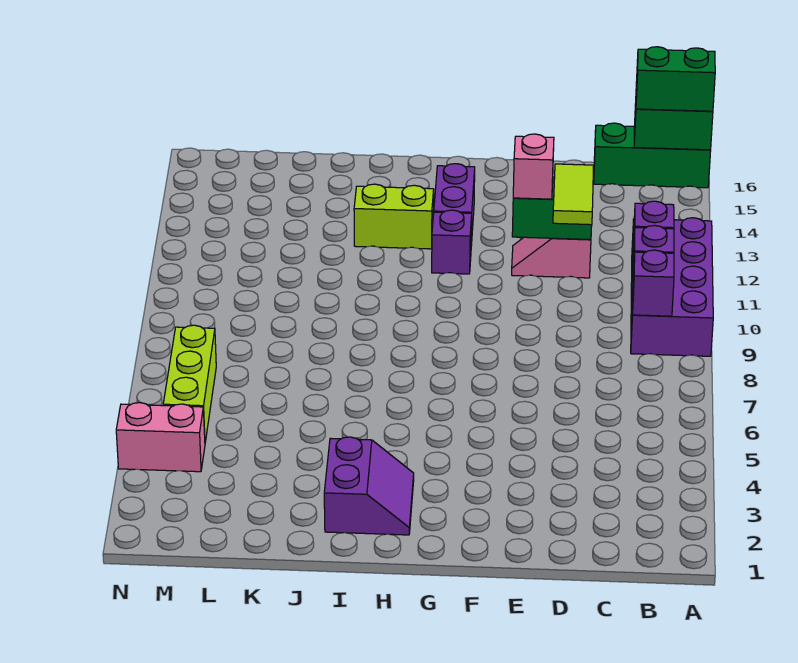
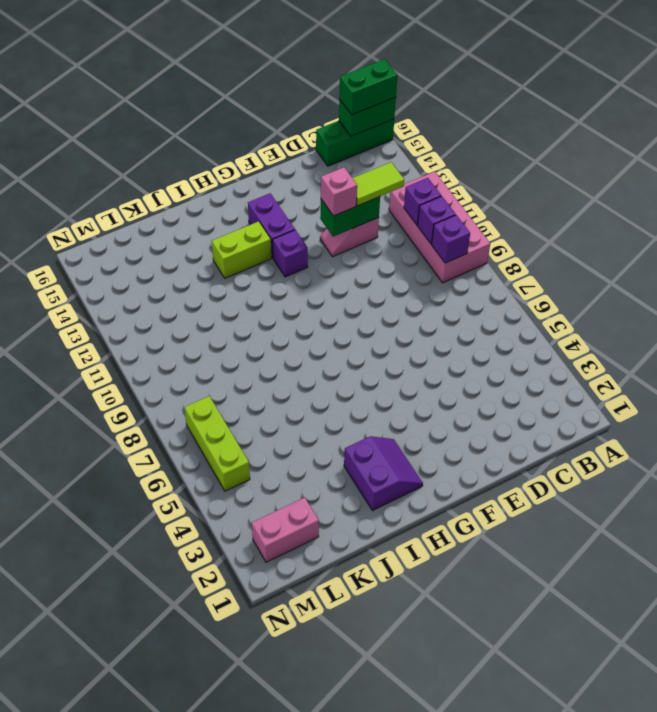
purple brick A9:B12 level 1 -> pink brick A9:B12 level 1
lime tile D11:D12 level 3 -> lime tile C12:D12 level 3
pink brick M4:N4 level 1 -> pink brick L2:M2 level 1

